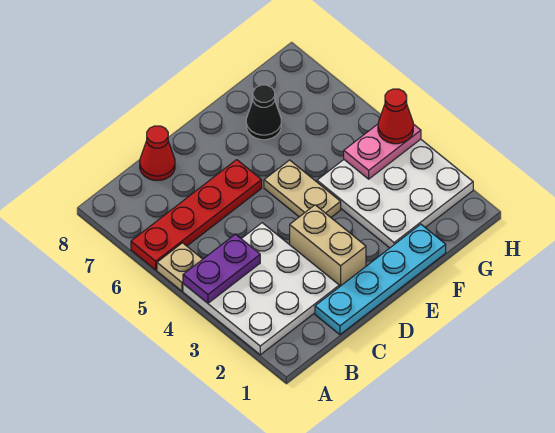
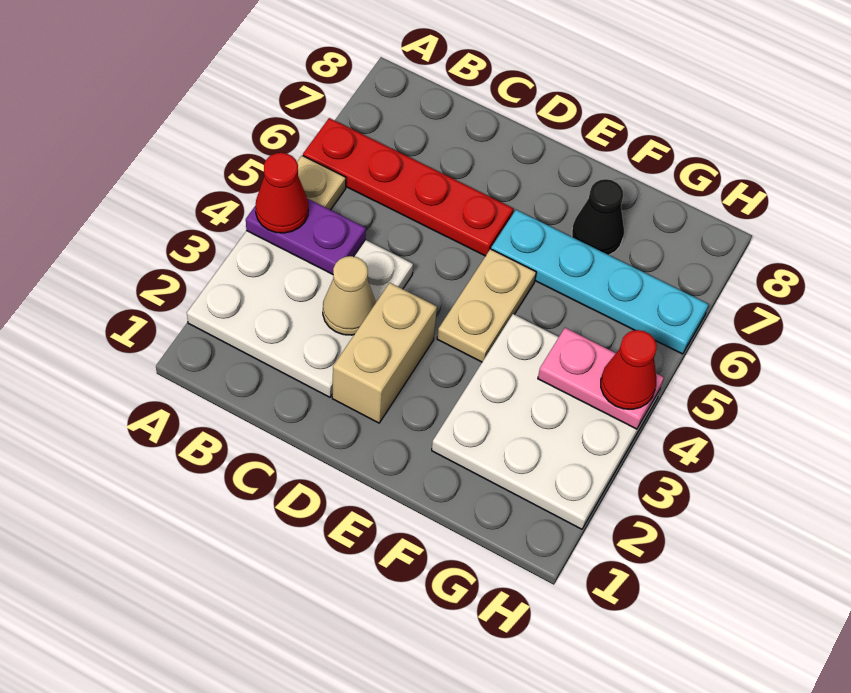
cyan plate C1:F1 level 1 -> cyan plate E6:H6 level 1
none -> tan cone C3 level 2
red cone C8 level 1 -> red cone A4 level 3

